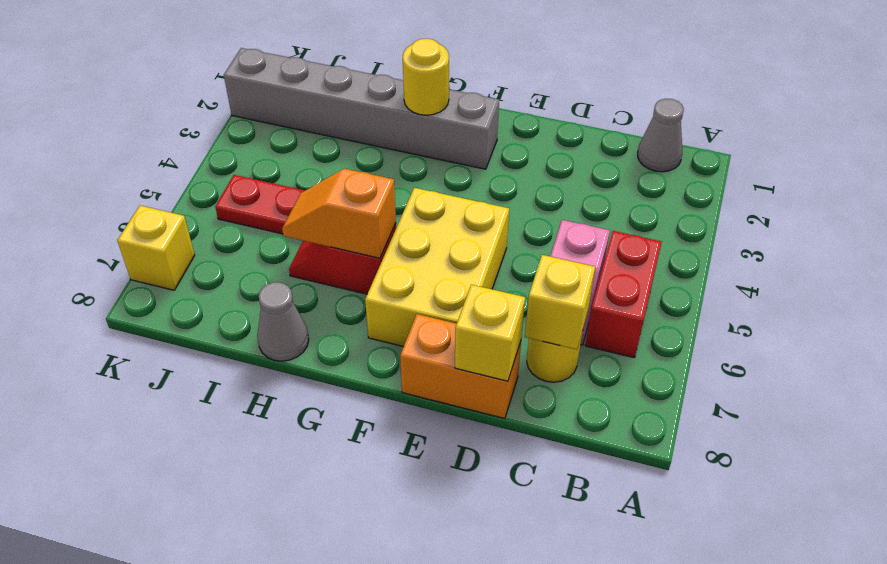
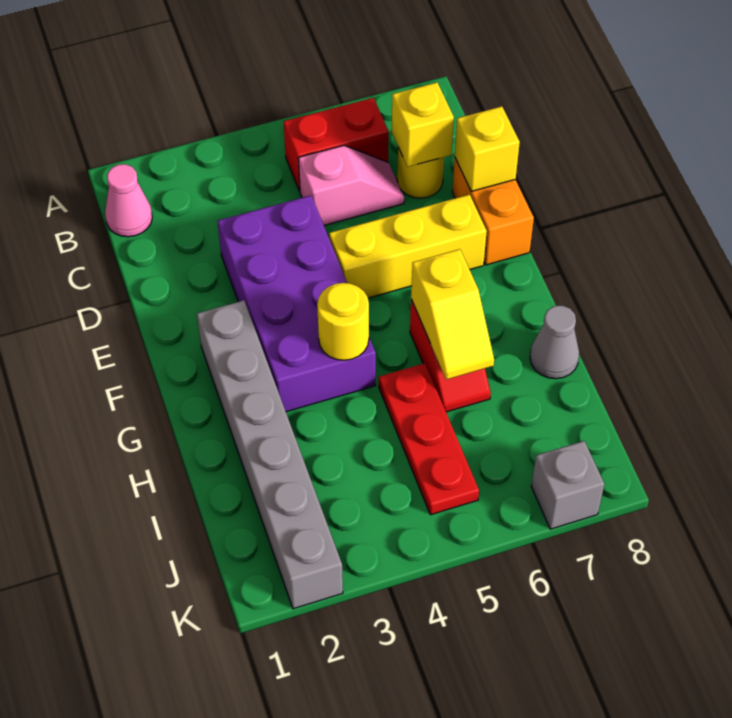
grey cone B1 level 1 -> pink cone B1 level 1
none -> purple brick D3:G4 level 1
yellow brick E5:F7 level 1 -> yellow brick E5:E7 level 1
yellow round brick G2 level 2 -> yellow round brick G4 level 2
orange slope G6:H6 level 2 top G -> yellow slope G6:H6 level 2 top G
yellow brick K7 level 1 -> grey brick K7 level 1

